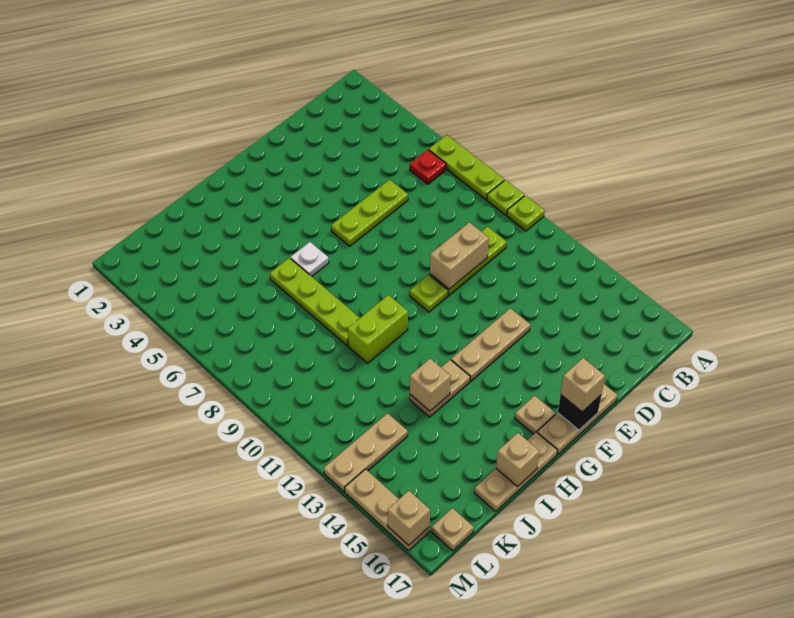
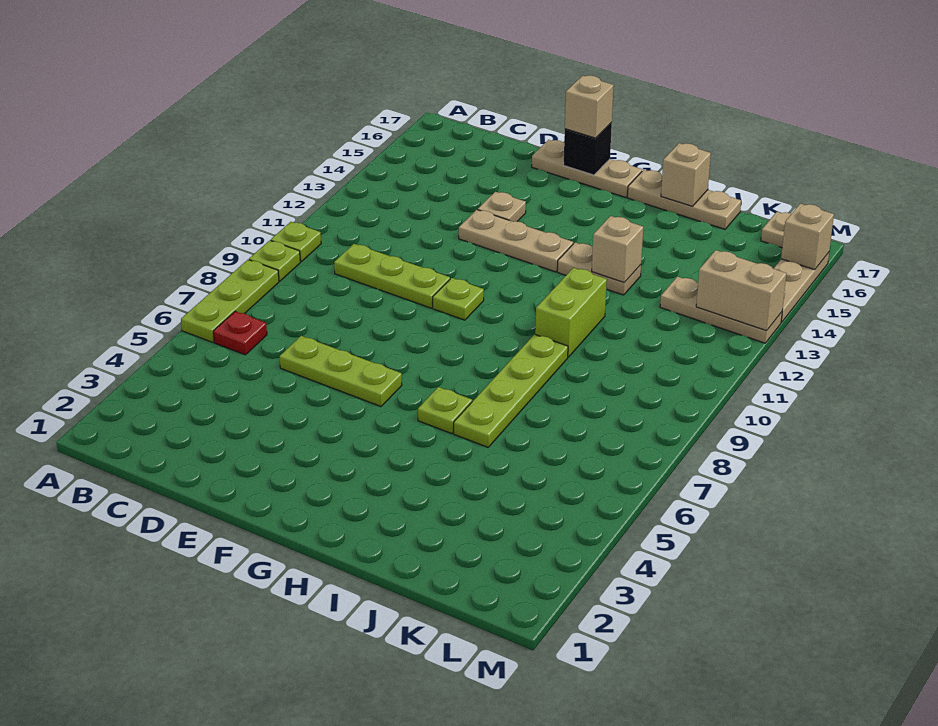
tan brick D10:E10 level 2 -> tan brick L13:M13 level 2
tan plate G16 level 1 -> tan plate E14 level 1
white plate H6 level 1 -> lime plate H6 level 1
lime brick H10:I10 level 1 -> lime brick I10:I11 level 1

